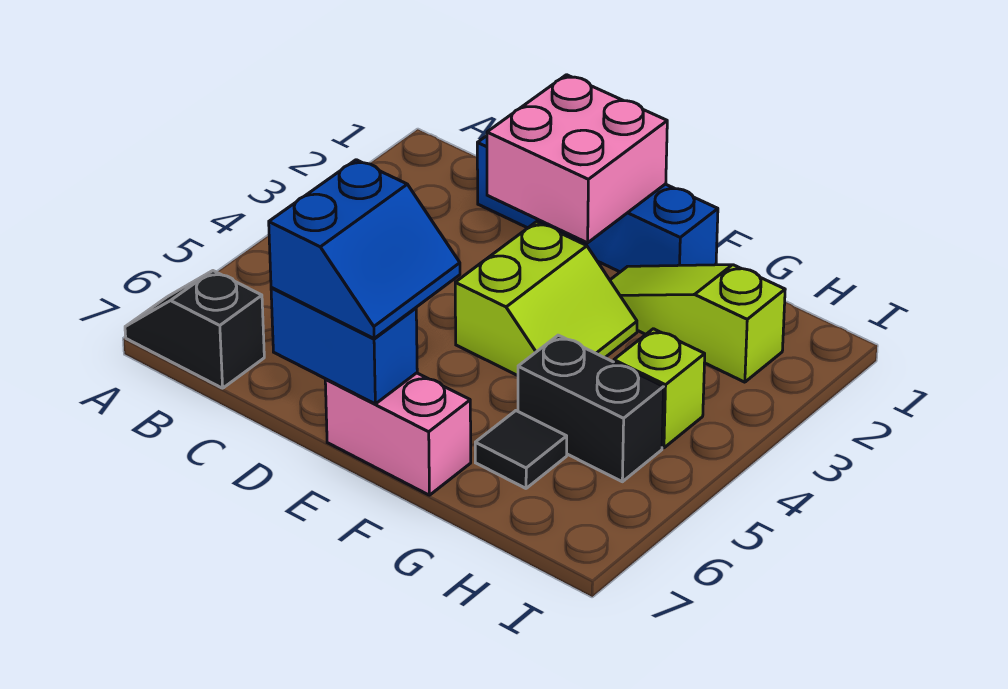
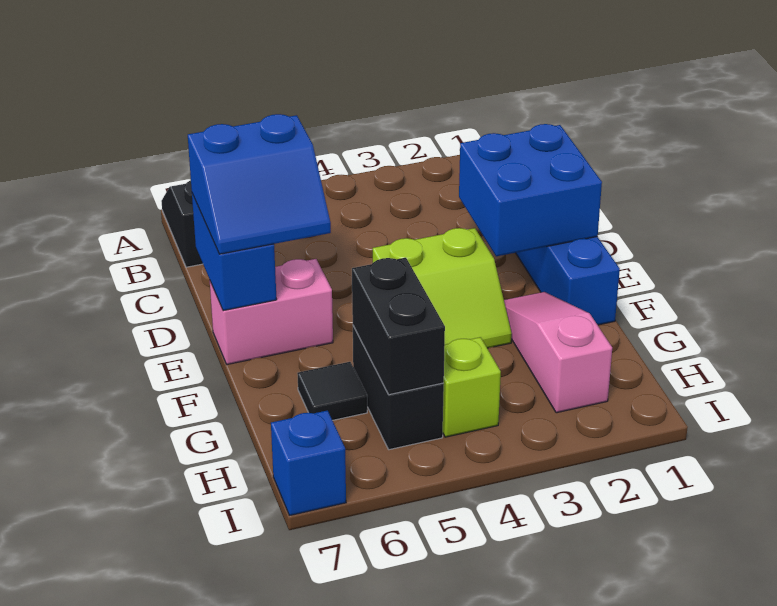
pink brick D1:E2 level 2 -> blue brick D1:E2 level 2
pink brick E7:F7 level 1 -> pink brick E6:E7 level 1
lime slope F2:H2 level 1 top H -> pink slope F2:H2 level 1 top H
none -> black brick G5:H5 level 2
none -> blue brick I7 level 1

